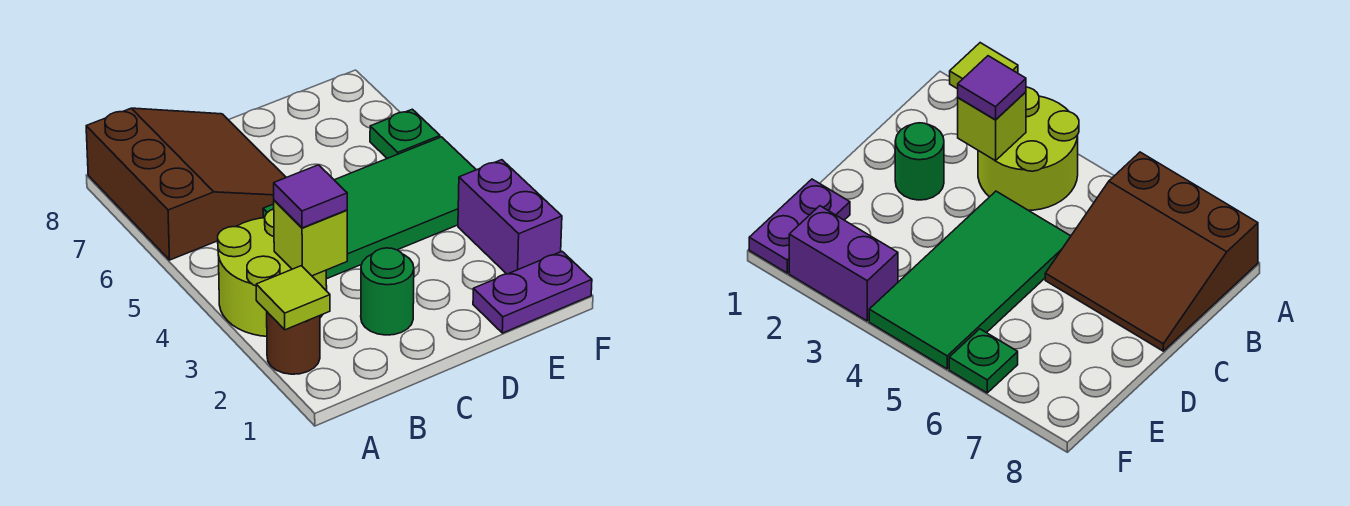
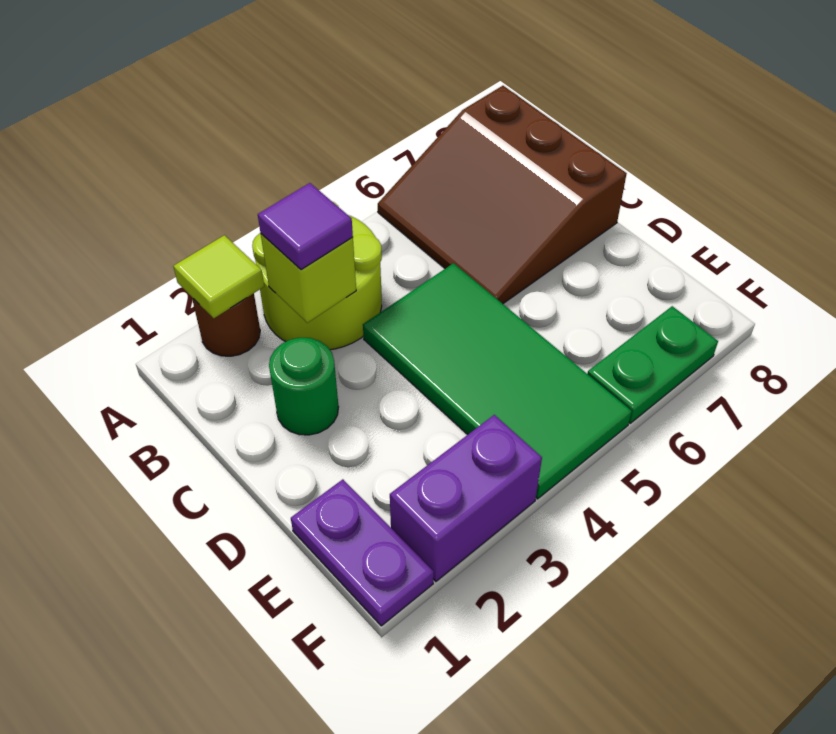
brown slope A6:C8 level 1 top A -> brown slope A6:C8 level 1 top 8
green plate F6 level 1 -> green plate F6:F7 level 1

